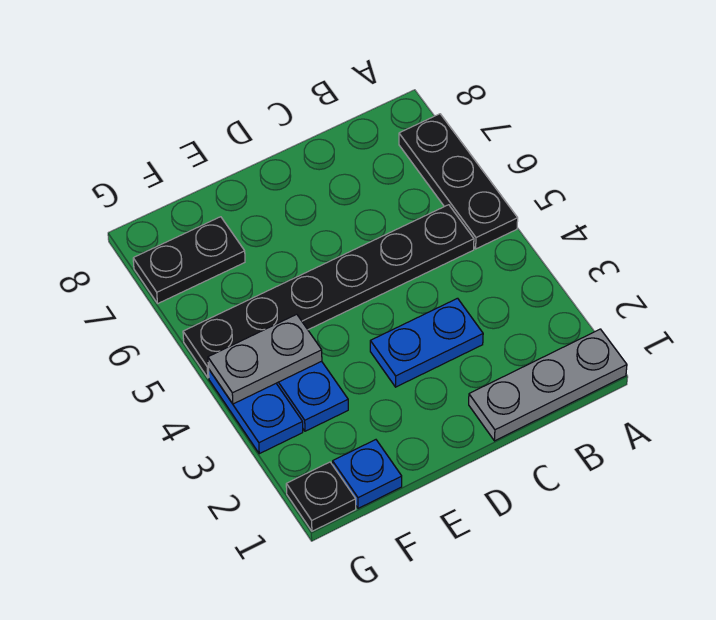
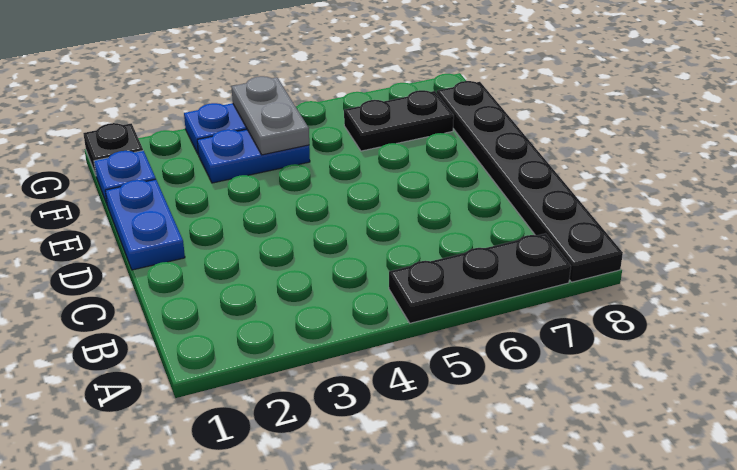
grey plate A1:C1 level 1 -> none
black plate B5:G5 level 1 -> black plate A8:F8 level 1
blue plate C3:D3 level 1 -> blue plate D1:E1 level 1
black plate F7:G7 level 1 -> black plate F6:F7 level 1

